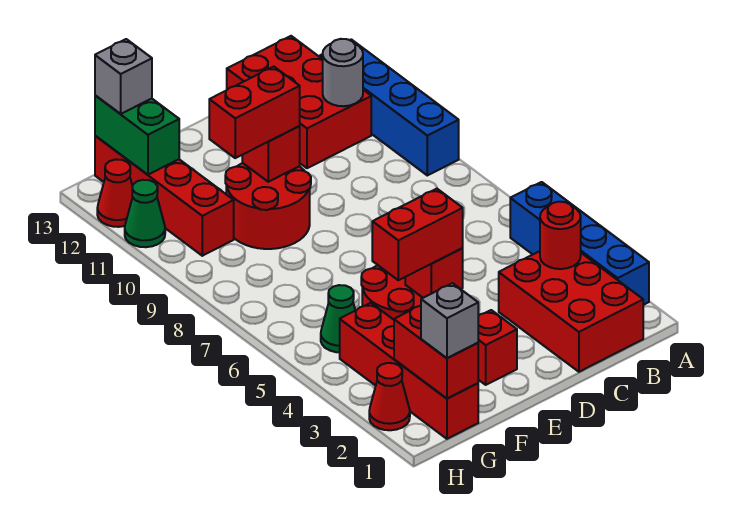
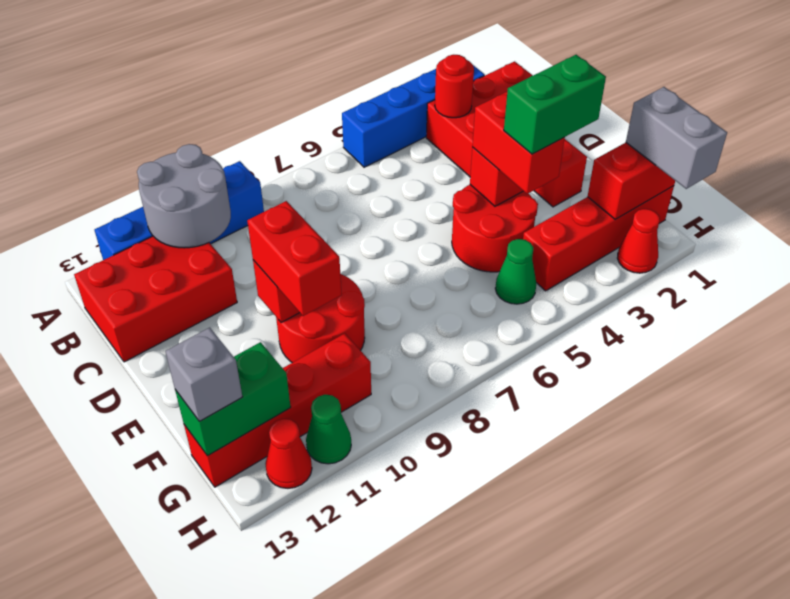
grey round brick B11 level 2 -> grey round brick A10:B11 level 2
none -> green brick F3:F4 level 4
grey brick G1 level 3 -> grey brick G1:H1 level 3

